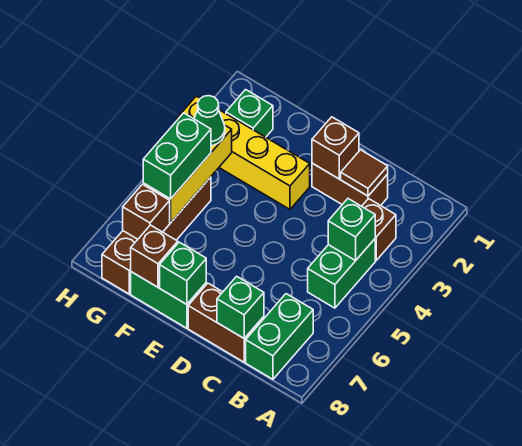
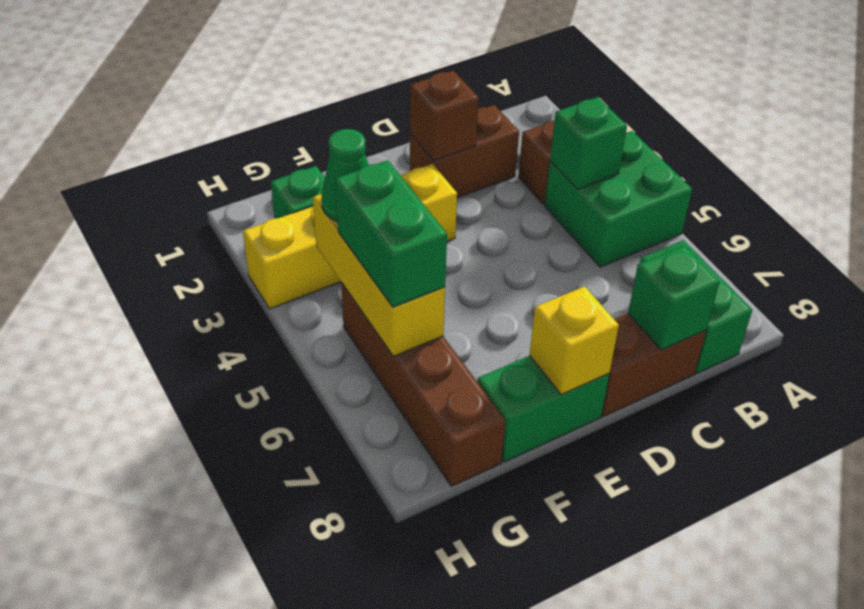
green brick B4:B5 level 1 -> green brick A4:B5 level 1
brown tile C2 level 2 -> none
green brick E8 level 2 -> yellow brick E8 level 2
brown brick F8 level 2 -> none
brown brick G7 level 2 -> none

